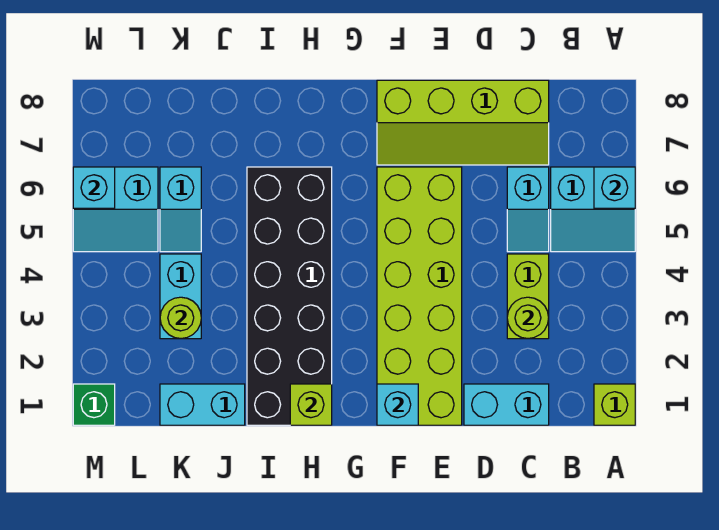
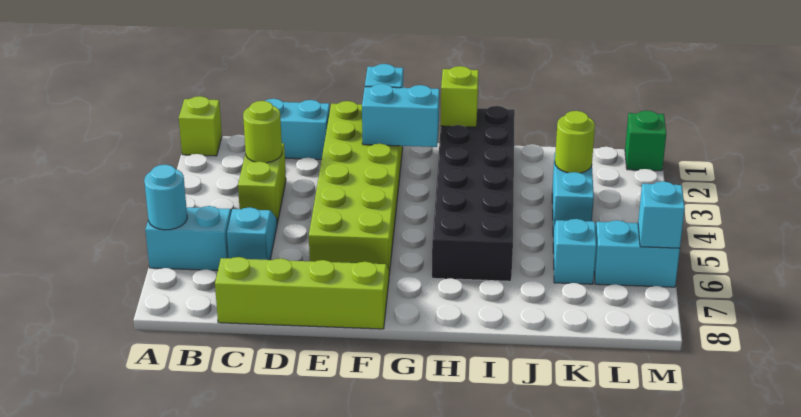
cyan brick A6 level 2 -> cyan round brick A6 level 2
cyan brick J1:K1 level 1 -> cyan brick F2:G2 level 2

